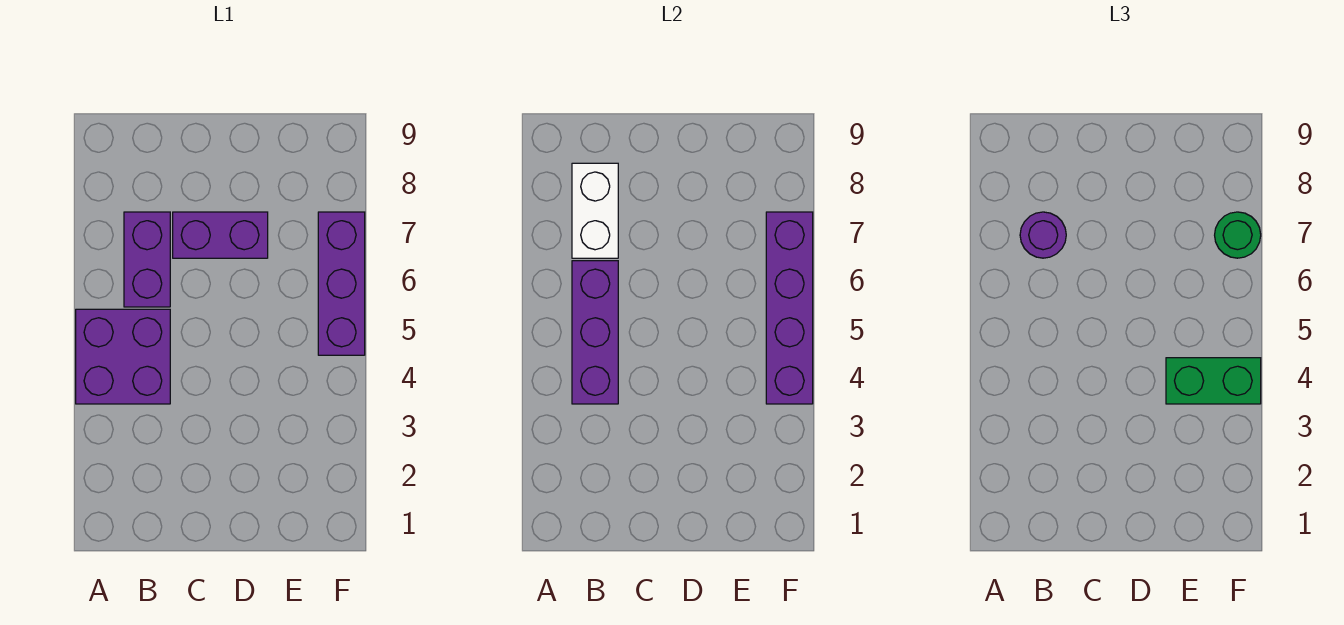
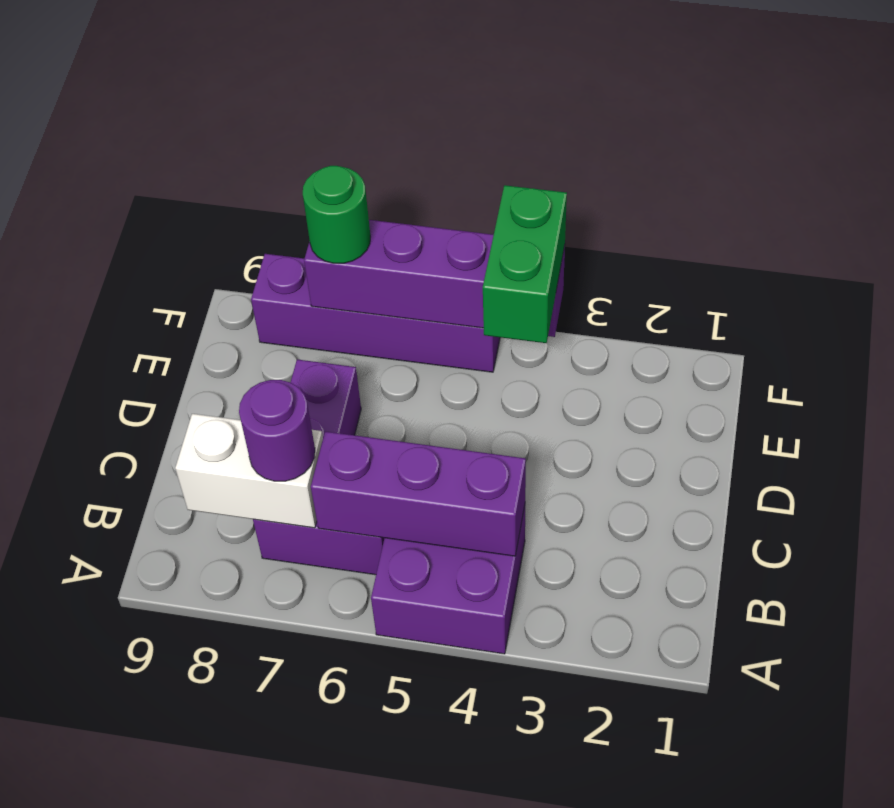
purple brick F5:F7 level 1 -> purple brick F5:F8 level 1

